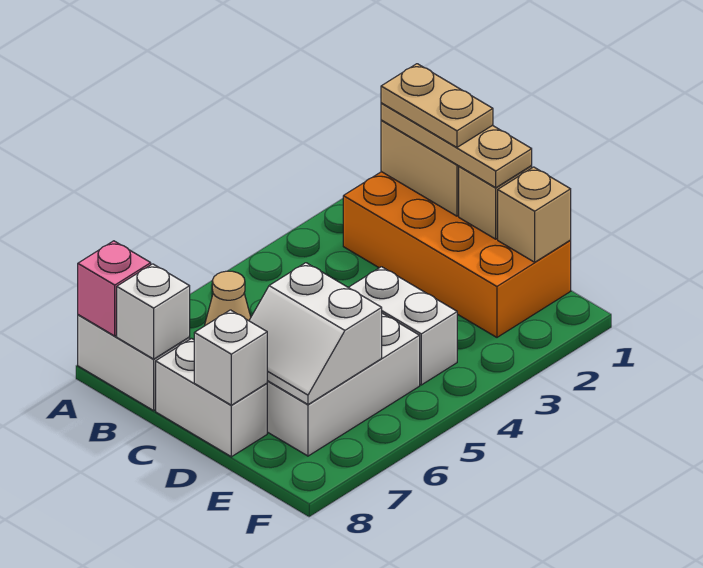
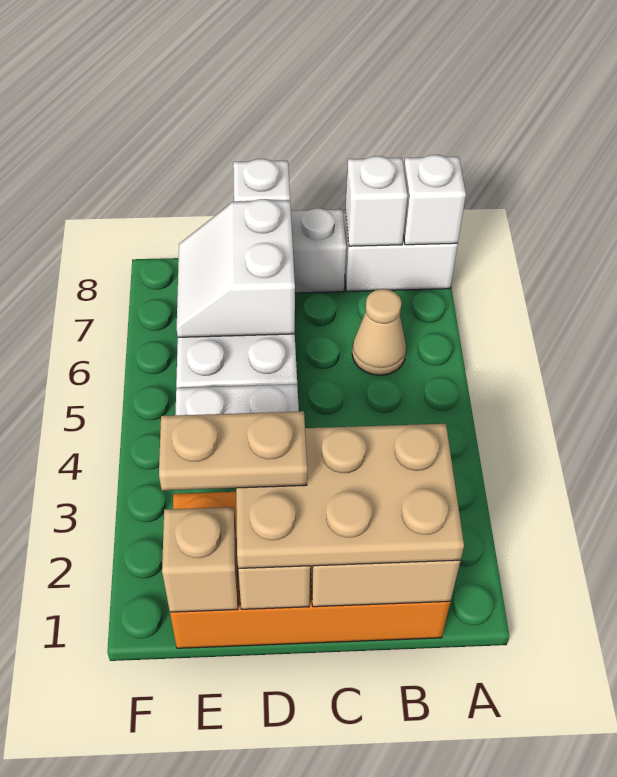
pink brick A8 level 2 -> white brick A8 level 2
tan plate B1:D1 level 3 -> tan plate B1:D2 level 3
tan plate B1:C1 level 4 -> tan plate D2:E2 level 4
white slope D6:E7 level 2 top 6 -> white slope D6:E7 level 2 top D

